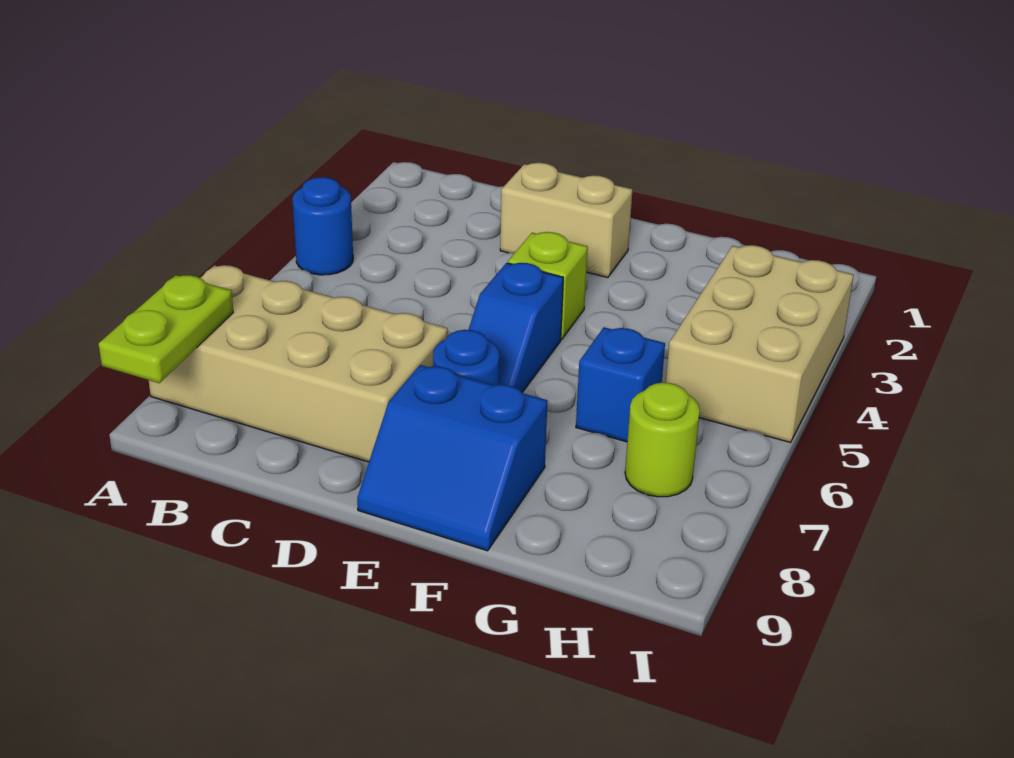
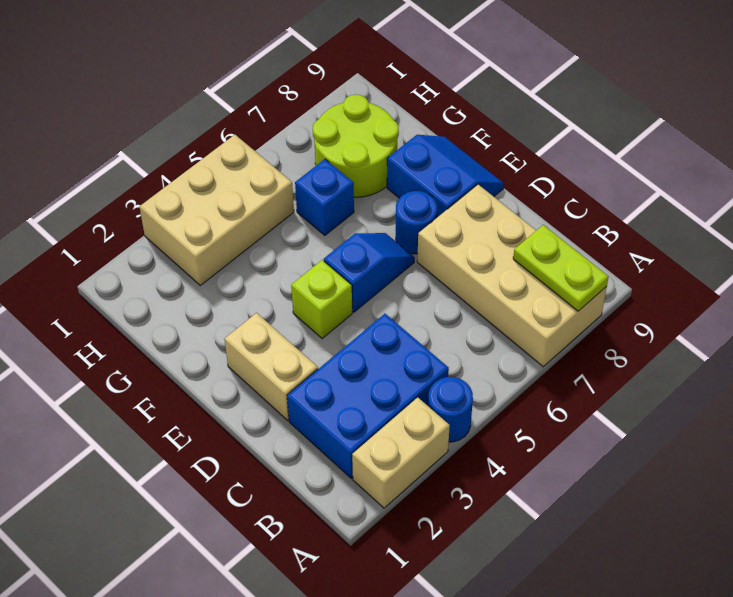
none -> tan brick A2:A3 level 1
lime plate A8:A9 level 2 -> lime plate A8:B8 level 2
none -> blue brick B2:C4 level 1
lime round brick H7 level 1 -> lime round brick G7:H8 level 1

